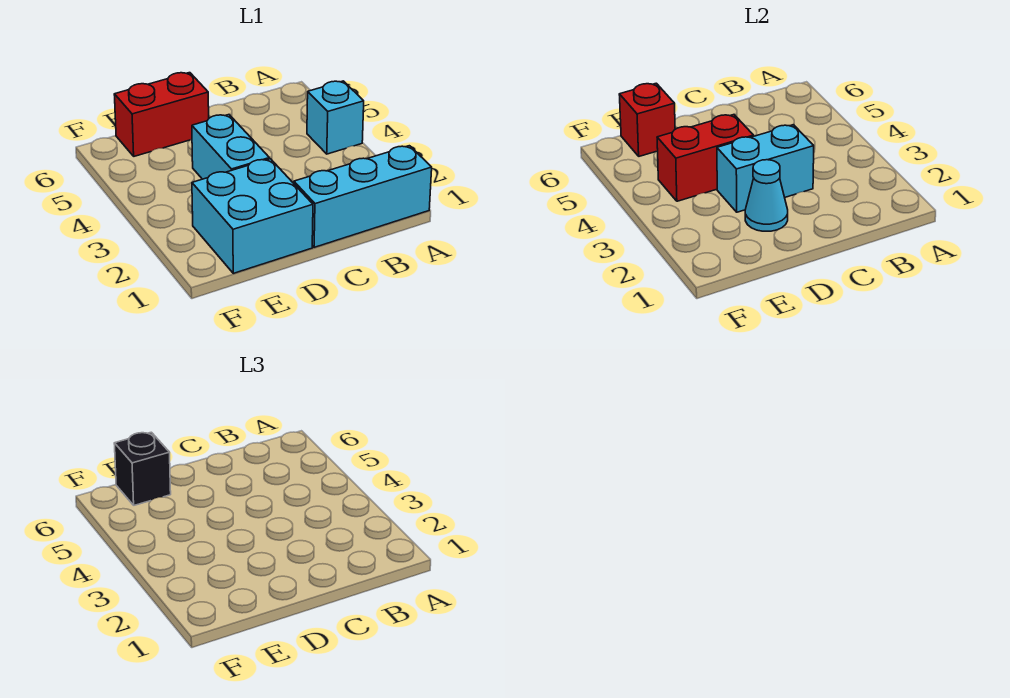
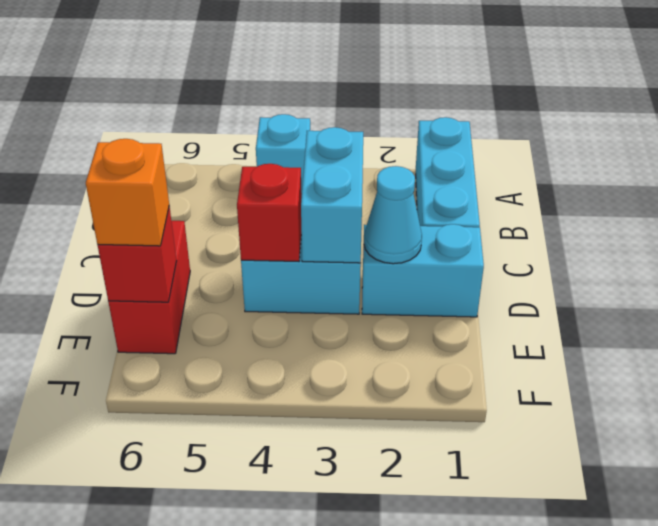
cyan brick D1:E2 level 1 -> cyan brick D1:D2 level 1
red brick D4:E4 level 2 -> red brick D4 level 2
black brick E6 level 3 -> orange brick E6 level 3

